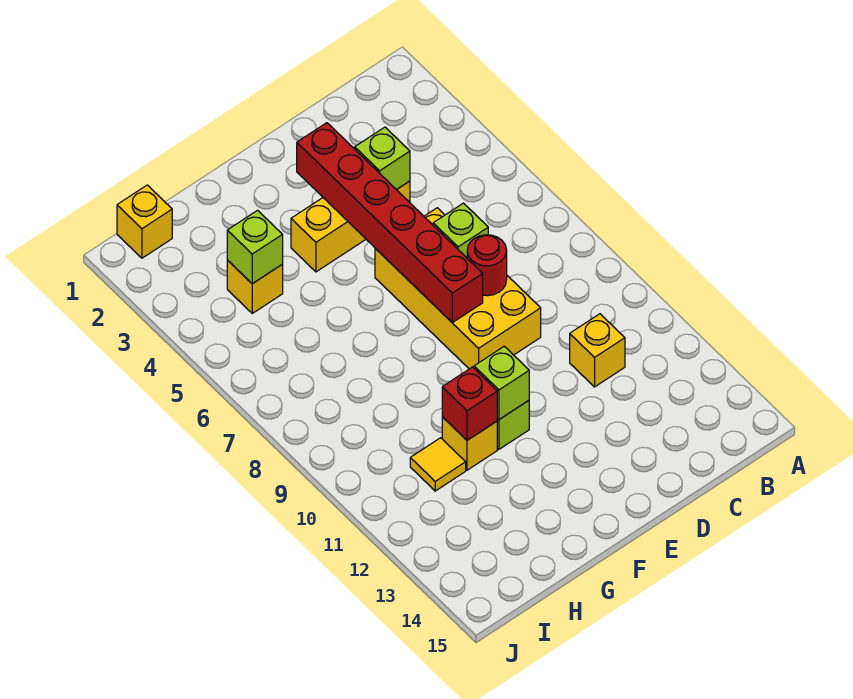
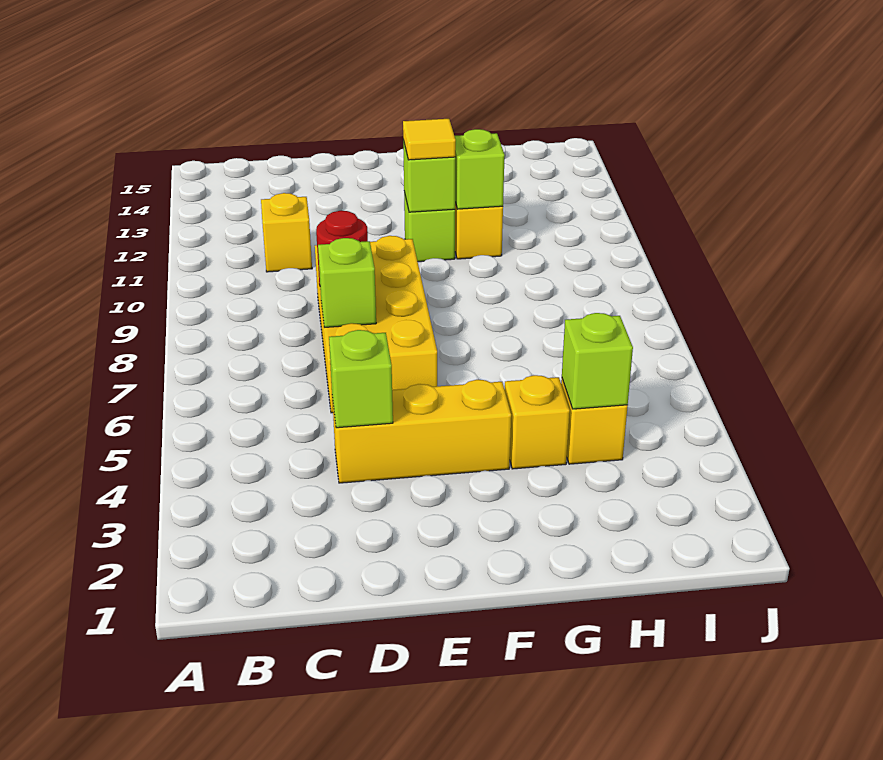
red brick E3:E8 level 2 -> none
red brick G11 level 2 -> lime brick G11 level 2
yellow tile H11 level 1 -> yellow tile F11 level 3
yellow brick I1 level 1 -> yellow brick G4 level 1

